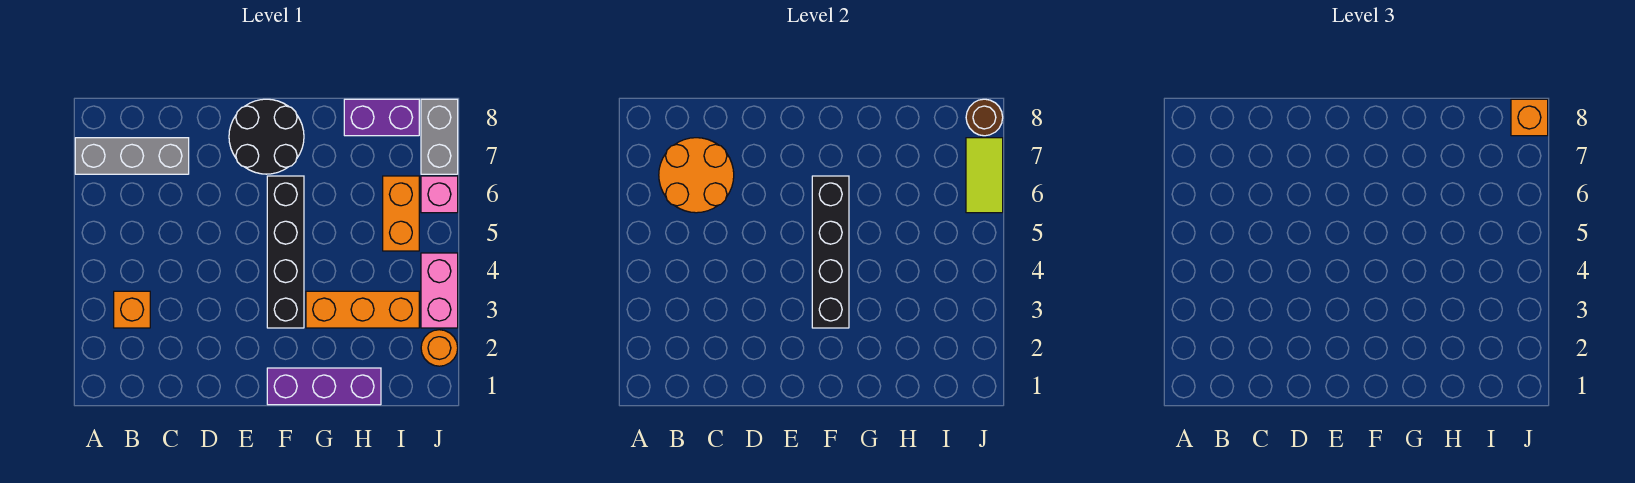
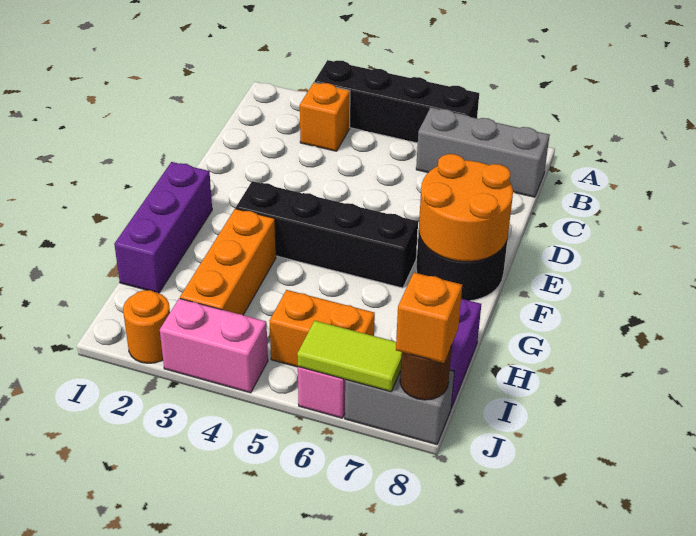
grey brick A7:C7 level 1 -> grey brick B6:B8 level 1
orange round brick B6:C7 level 2 -> orange round brick E7:F8 level 2
black brick F3:F6 level 2 -> black brick A3:A6 level 1

